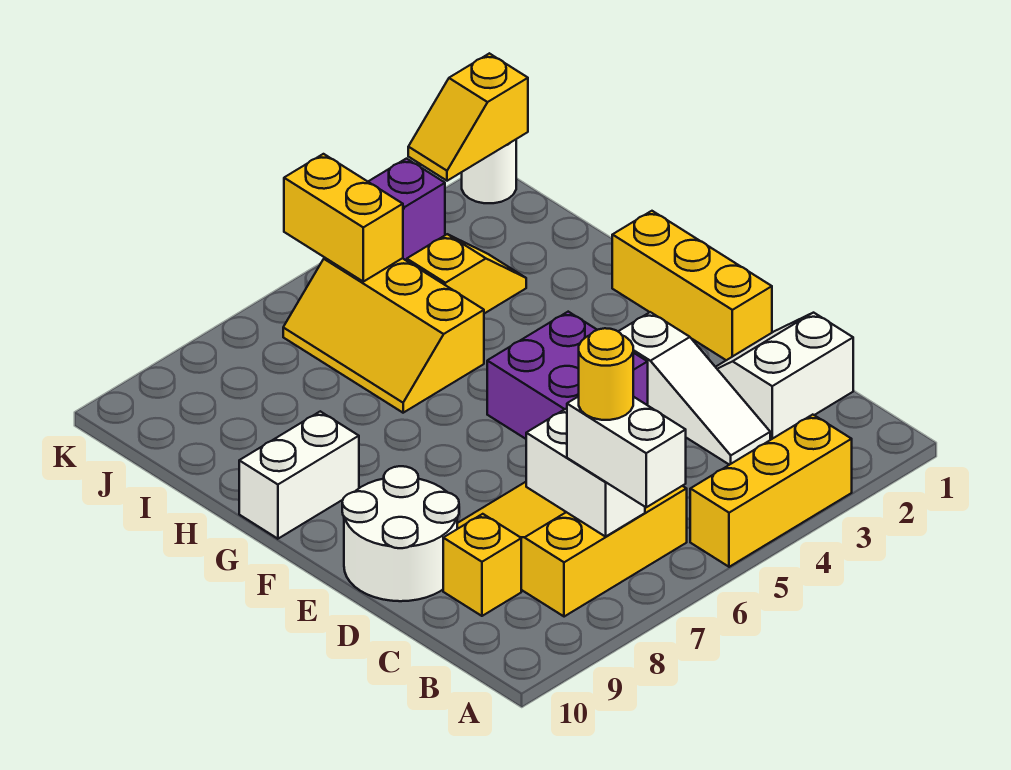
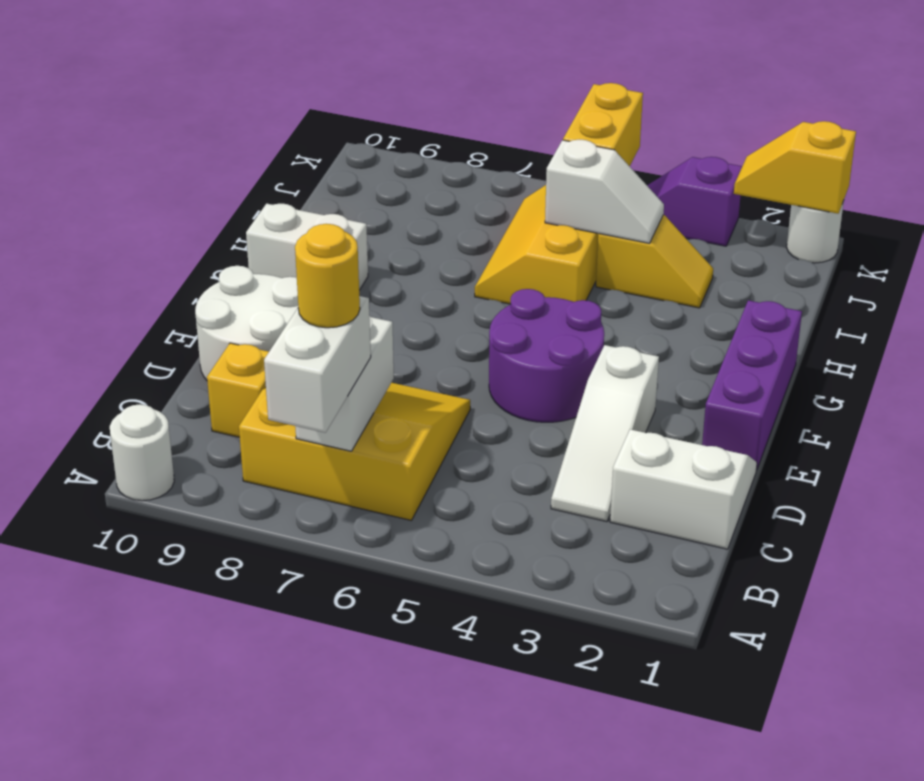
yellow brick A3:A5 level 1 -> none
none -> white round brick A10 level 1
yellow brick E1:G1 level 1 -> purple brick E1:G1 level 1
purple brick E4:F5 level 1 -> purple round brick E4:F5 level 1
none -> white slope I4:I5 level 2 top 5

